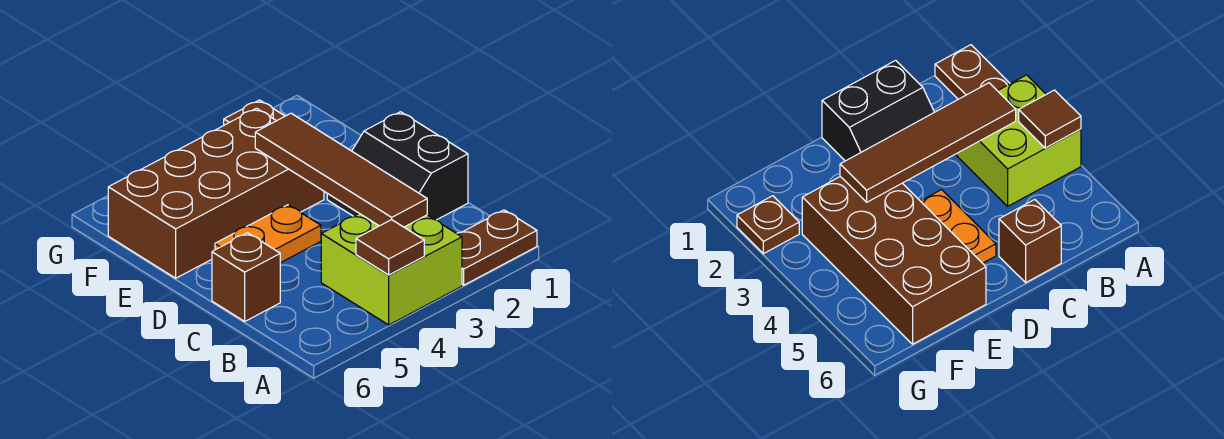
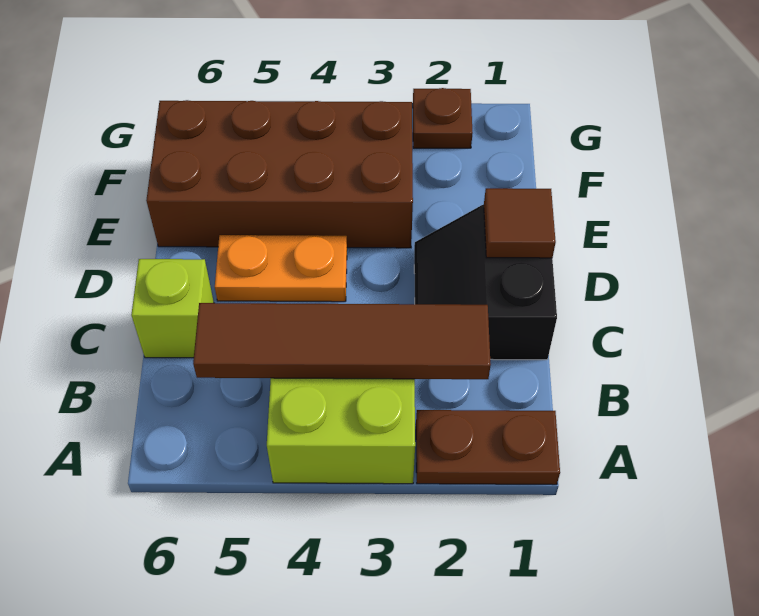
brown tile A4 level 2 -> brown tile D1 level 2
brown tile B3:E3 level 2 -> brown tile B2:B5 level 2
brown brick C6 level 1 -> lime brick C6 level 1

